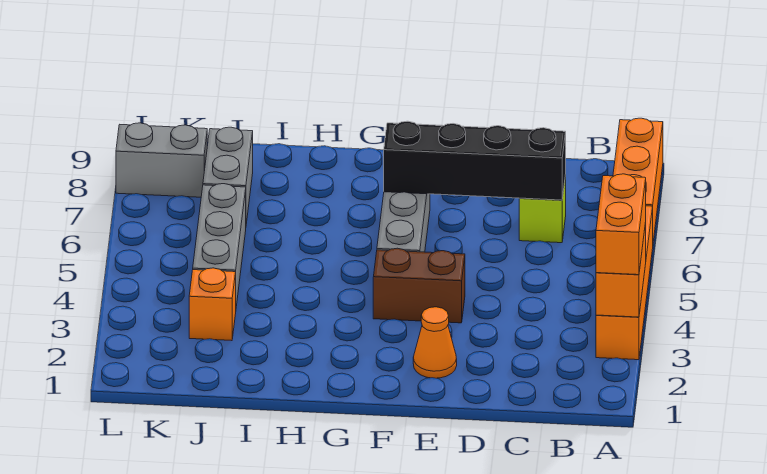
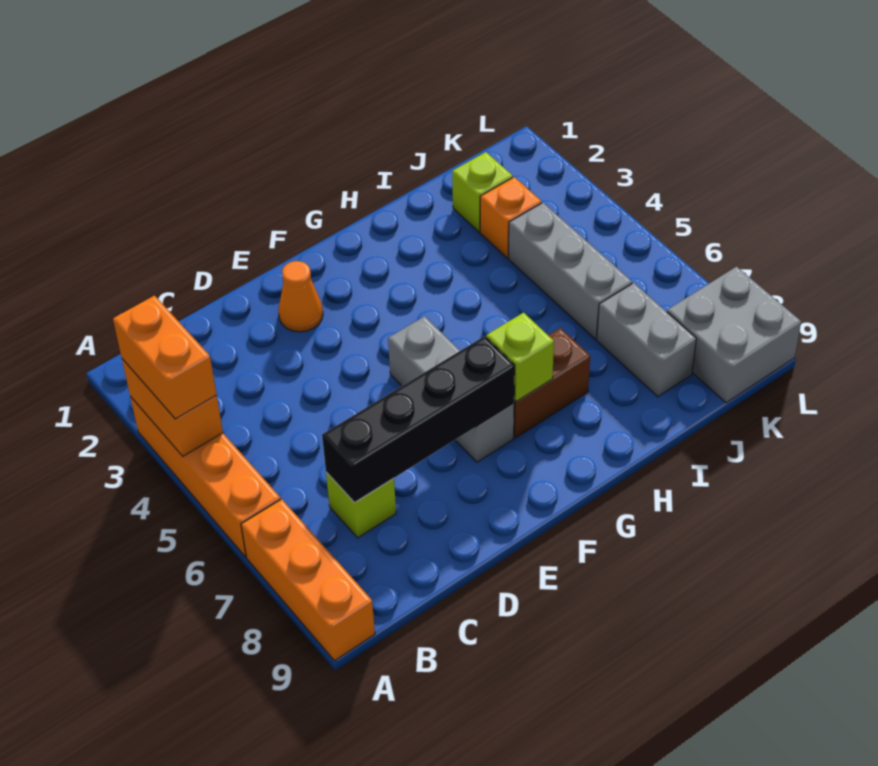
brown brick E4:F4 level 1 -> brown brick G7:H7 level 1
none -> lime brick G7 level 2
none -> lime brick J2 level 1
grey brick K8:L8 level 1 -> grey brick K8:L9 level 1

